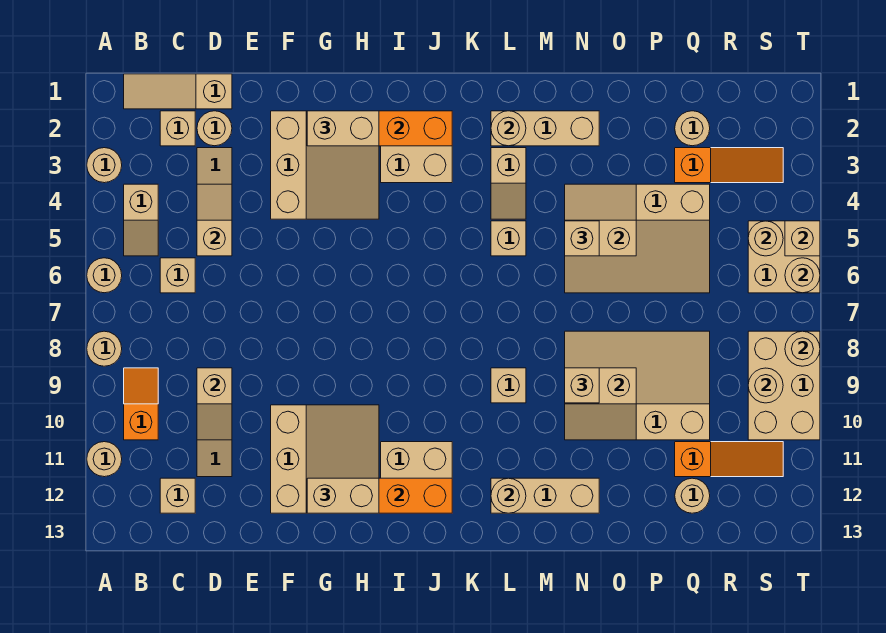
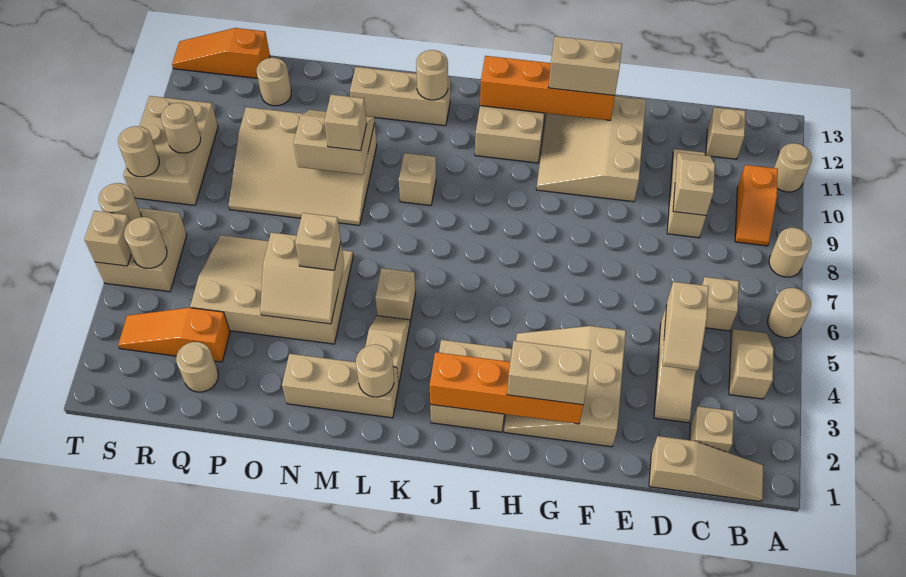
tan round brick A3 level 1 -> none
tan round brick D2 level 1 -> none
orange slope Q11:S11 level 1 top Q -> orange slope R13:T13 level 1 top R

